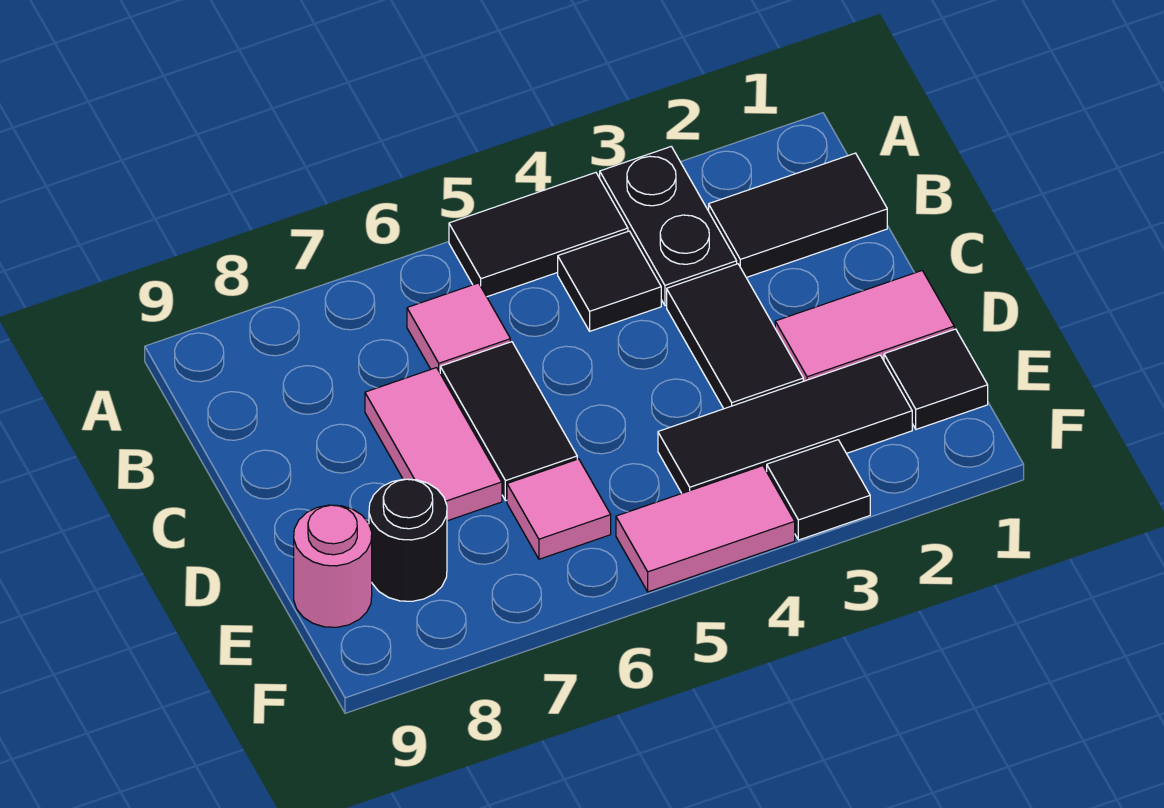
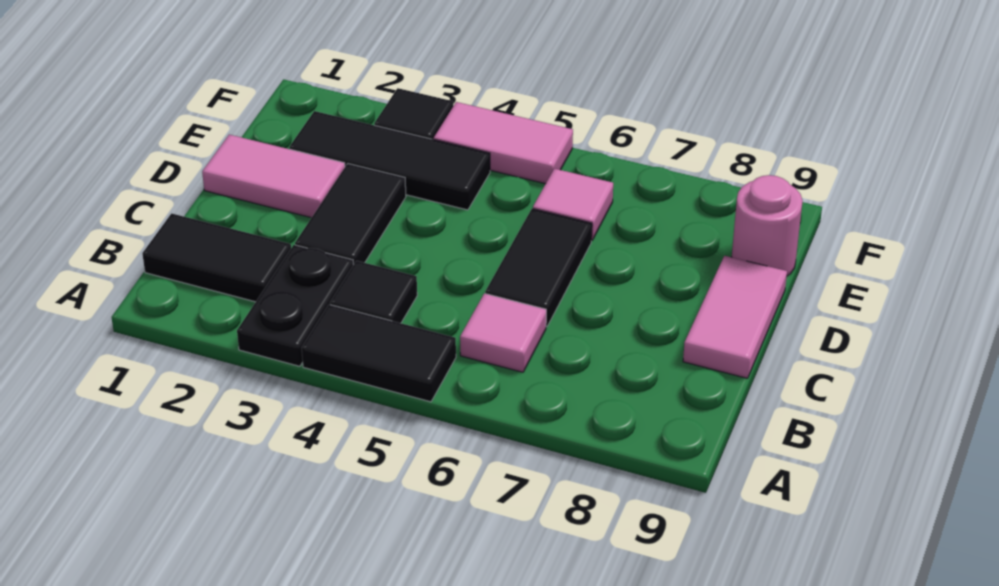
pink tile C7:D7 level 1 -> pink tile C9:D9 level 1
black tile E1 level 1 -> none
black round brick E8 level 1 -> none

